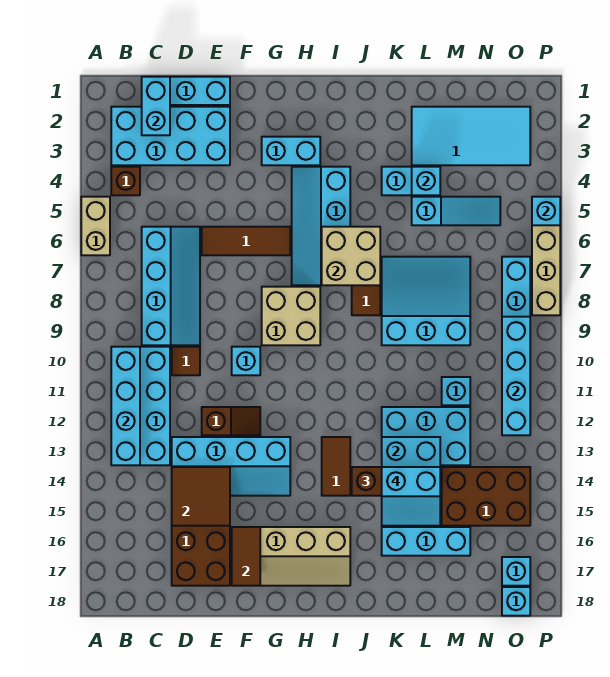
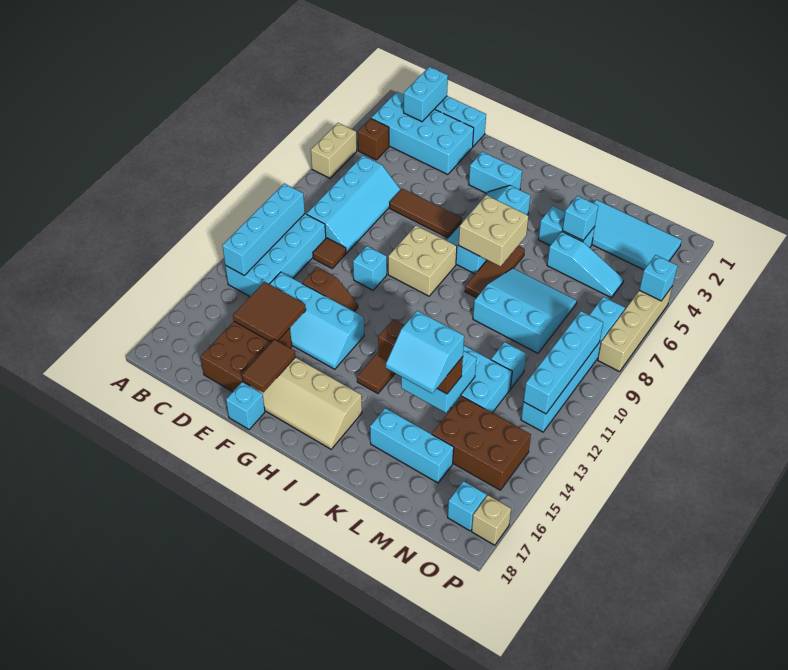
cyan brick O18 level 1 -> cyan brick F18 level 1
none -> tan brick P17 level 1

